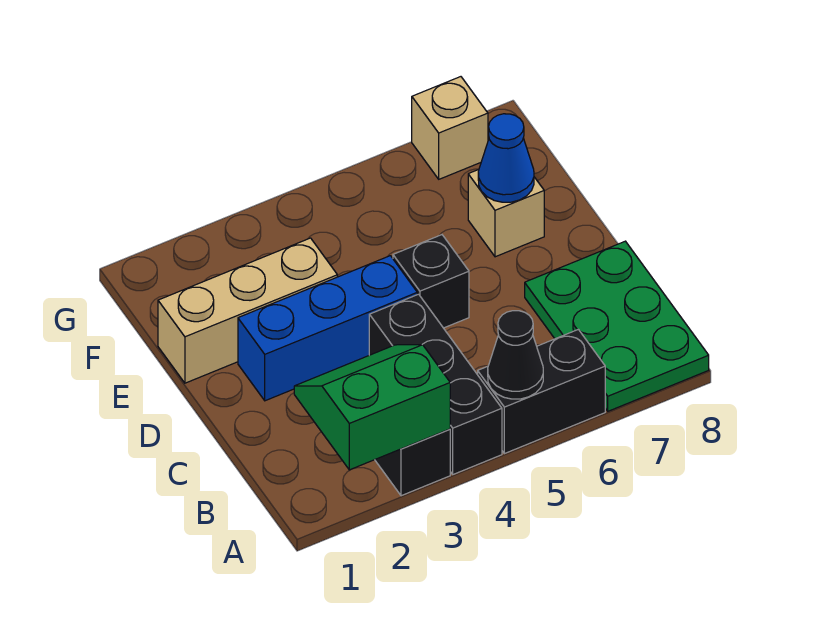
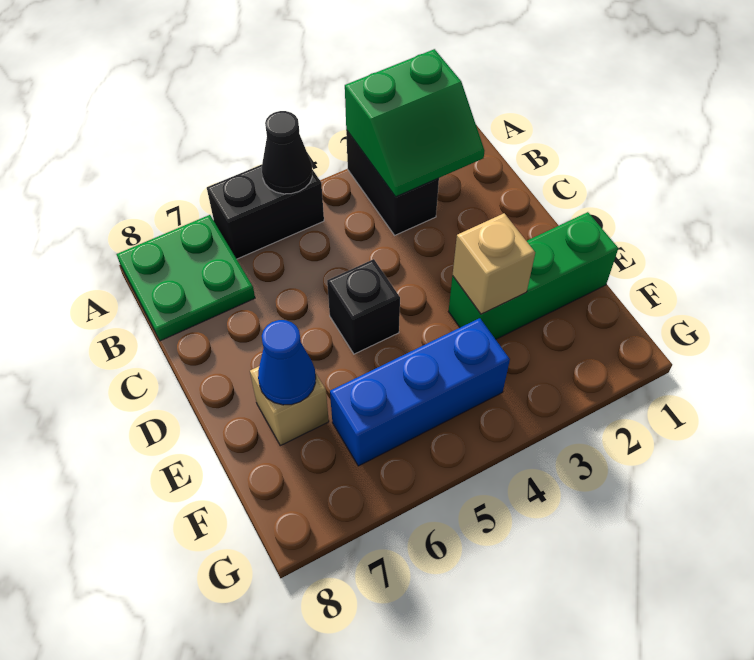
black brick A4:C4 level 1 -> none
green plate A7:C8 level 1 -> green plate A7:B8 level 1
blue brick D2:D4 level 1 -> blue brick F4:F6 level 1
tan brick E1:E3 level 1 -> green brick E1:E3 level 1
tan brick G7 level 1 -> tan brick E3 level 2

